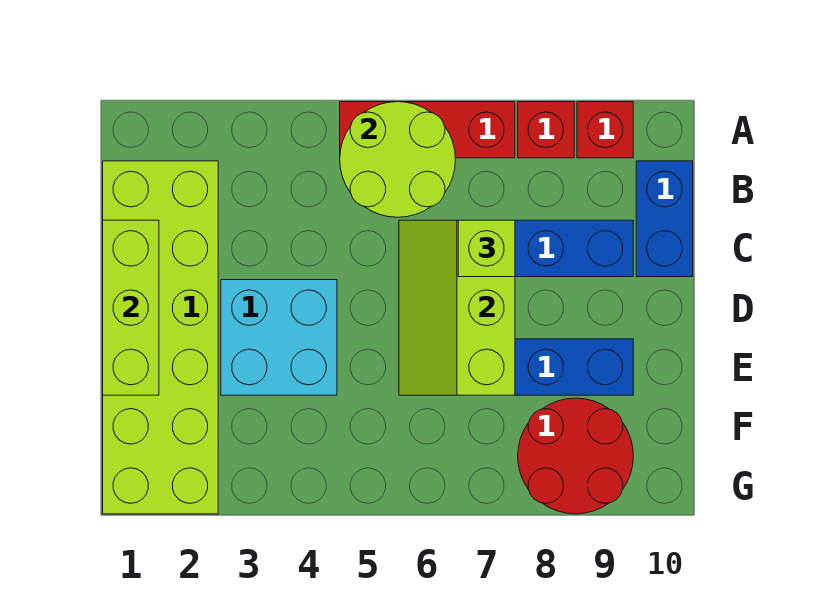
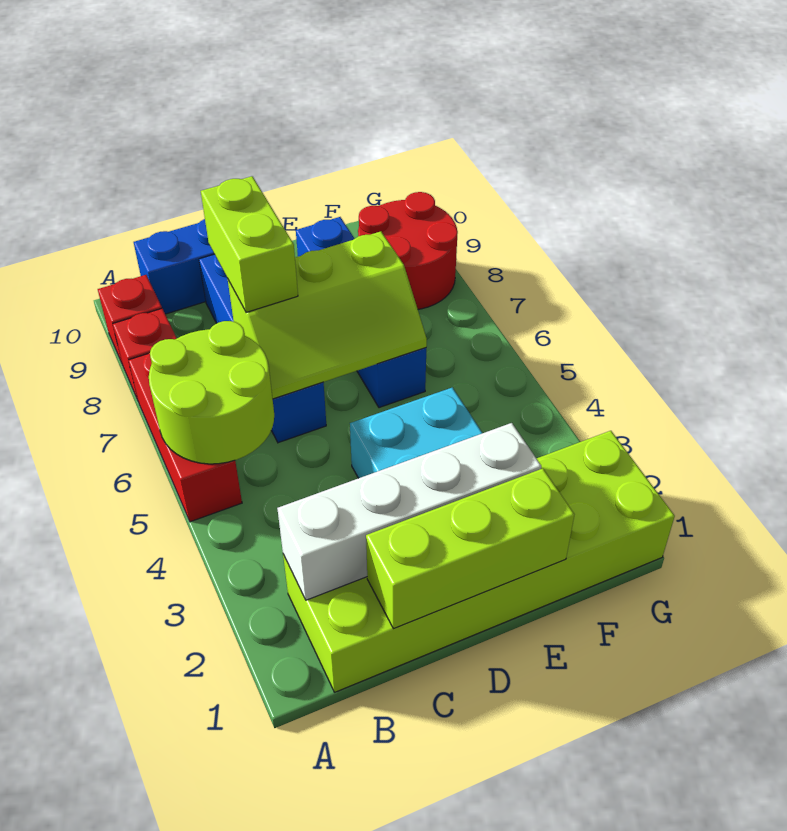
none -> white brick B2:E2 level 2
lime brick C7 level 3 -> lime brick C7:C8 level 3

